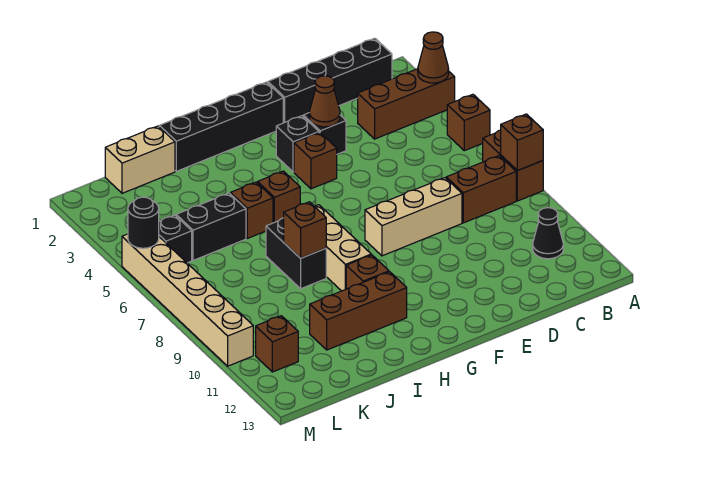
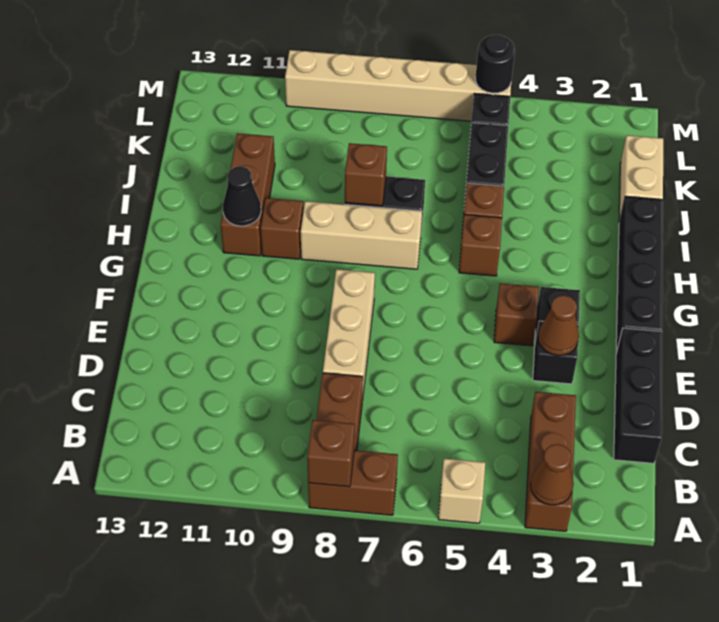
brown brick A5 level 1 -> tan brick A5 level 1
black brick B1:E1 level 1 -> black brick C1:E1 level 1
black cone B11 level 1 -> black cone H11 level 2
brown brick L11 level 1 -> none

